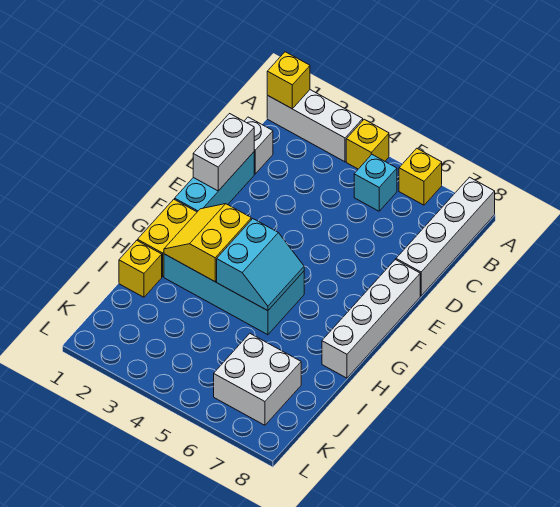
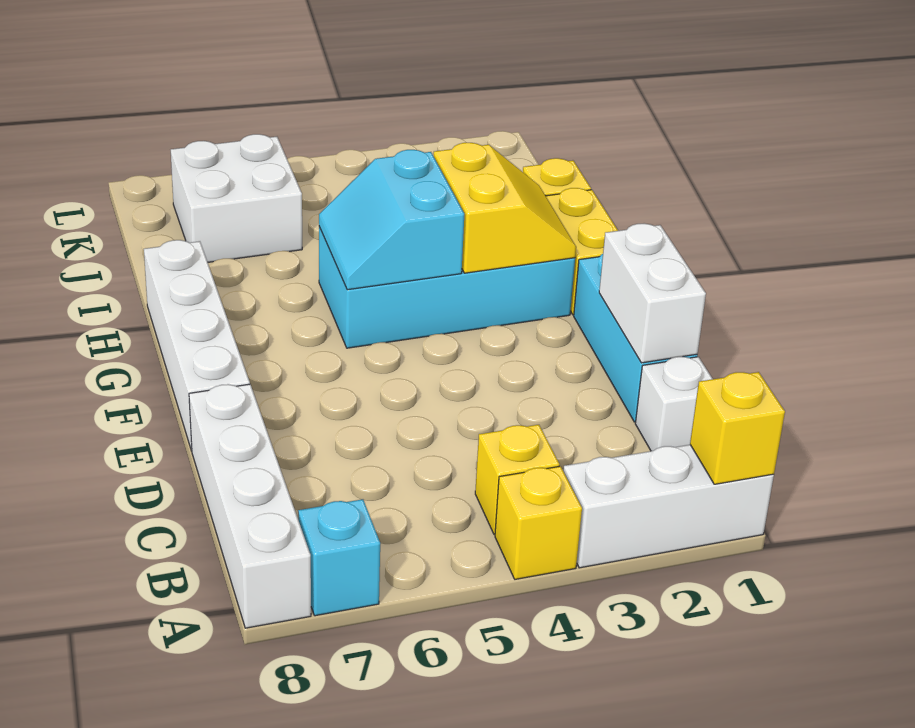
yellow brick A6 level 1 -> yellow brick B4 level 1
cyan brick B5 level 1 -> cyan brick A7 level 1

